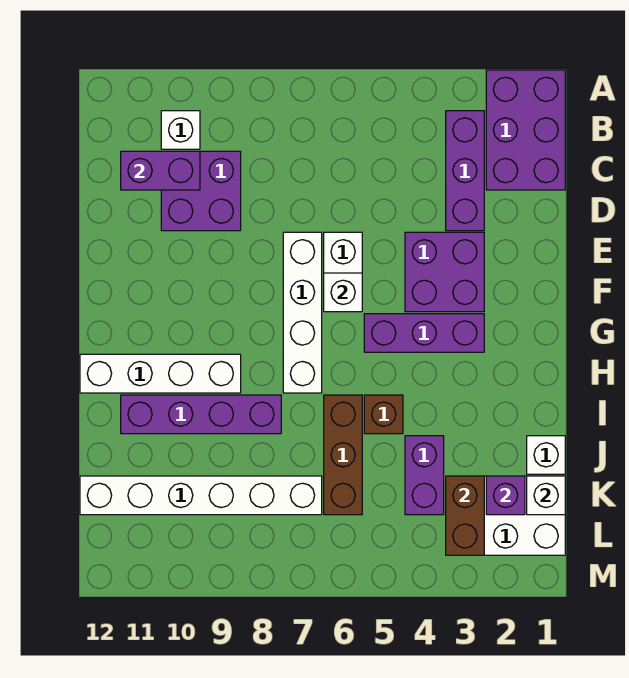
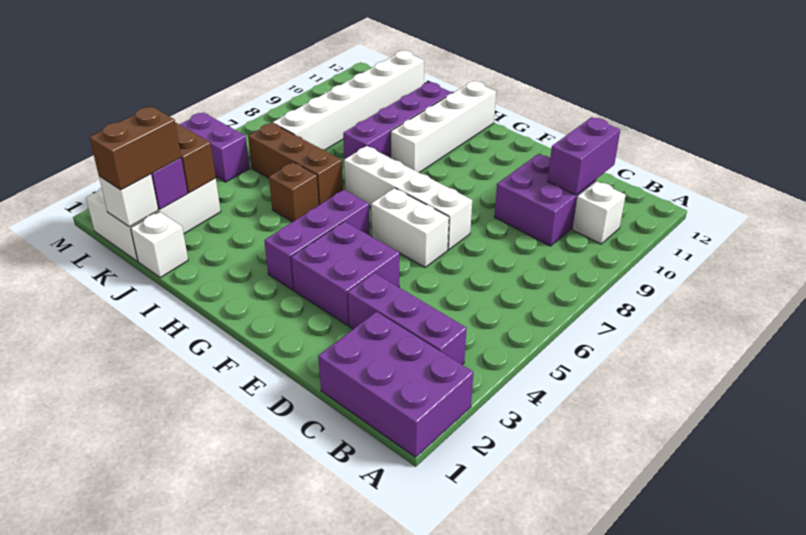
white brick F6 level 2 -> none
purple brick J4:K4 level 1 -> purple brick L5:M5 level 1
none -> brown brick K1:K2 level 3

